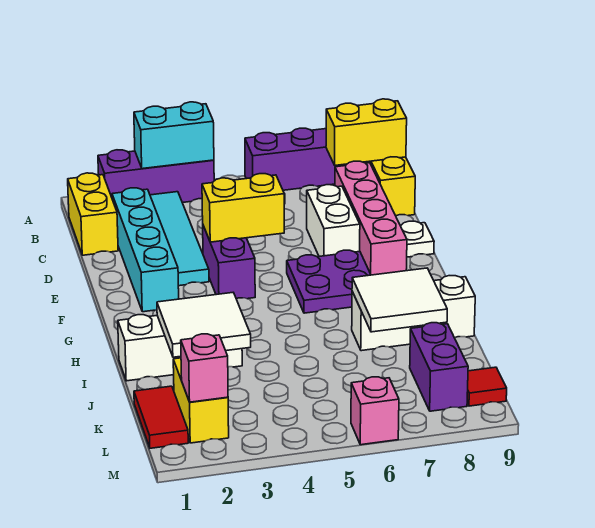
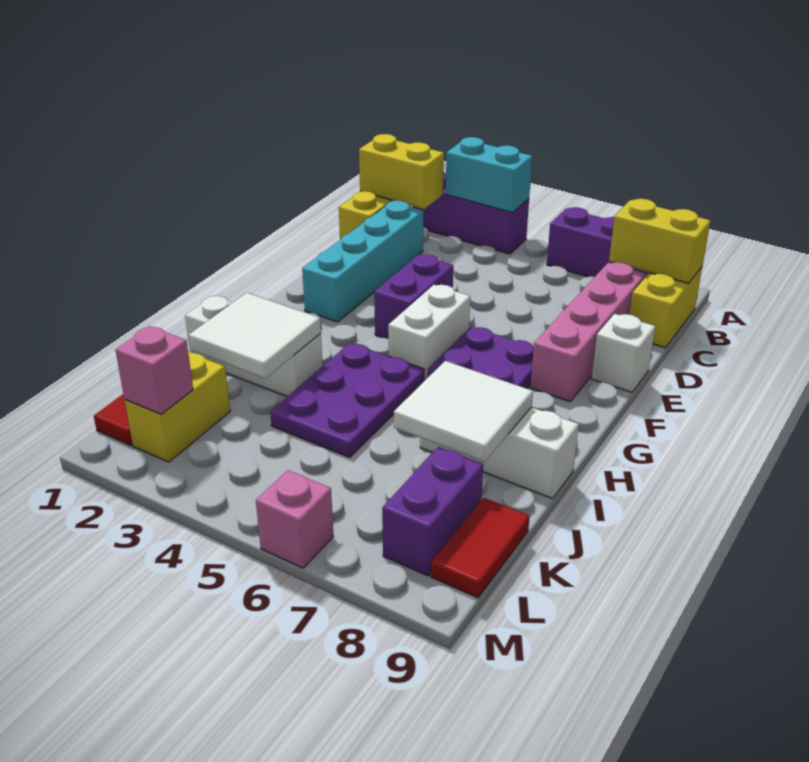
cyan tile B3:E3 level 1 -> none
white brick D7:E7 level 1 -> white brick F5:G5 level 1
yellow brick E4:E5 level 2 -> yellow brick B1:B2 level 2
white plate E9 level 1 -> white brick E9 level 1
none -> purple plate H4:J5 level 1
red tile L9 level 1 -> red tile K9:L9 level 1

